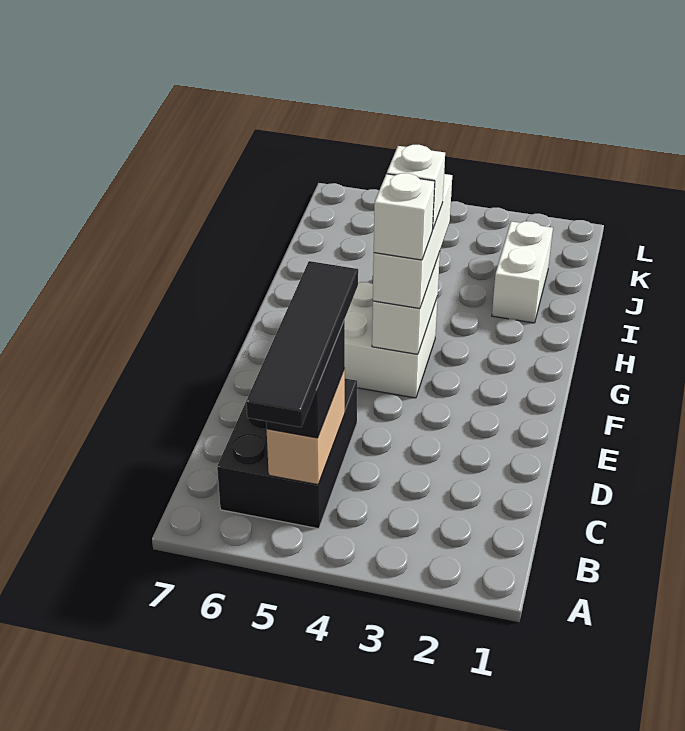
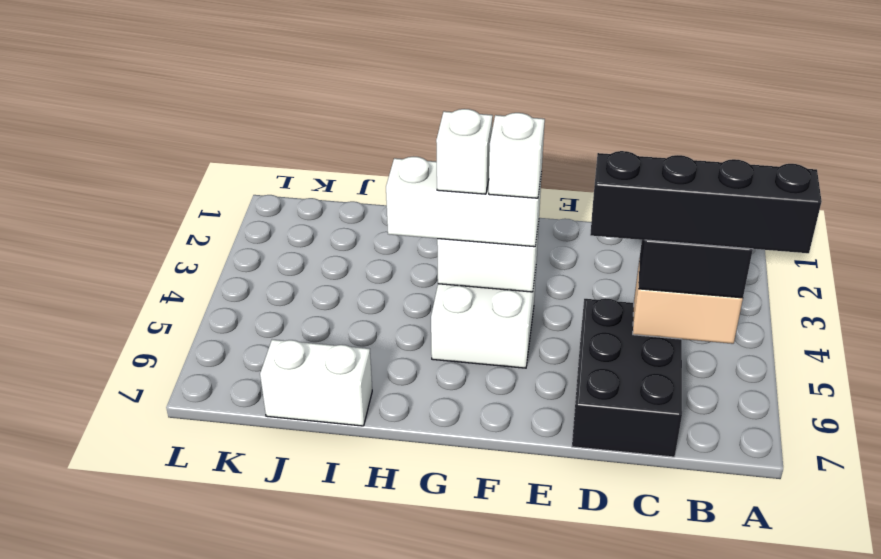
black tile A5:D5 level 4 -> black brick A5:D5 level 4
black brick B5:D6 level 1 -> black brick C5:D7 level 1
white brick I2:J2 level 1 -> white brick I7:J7 level 1

